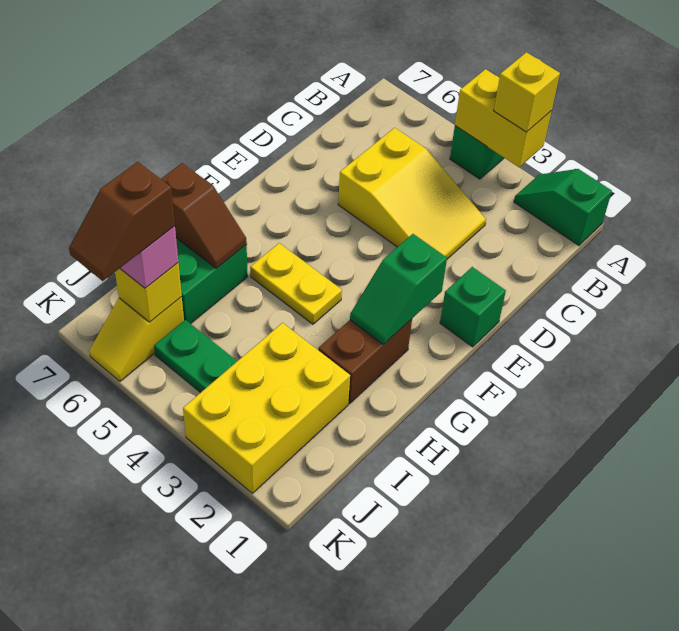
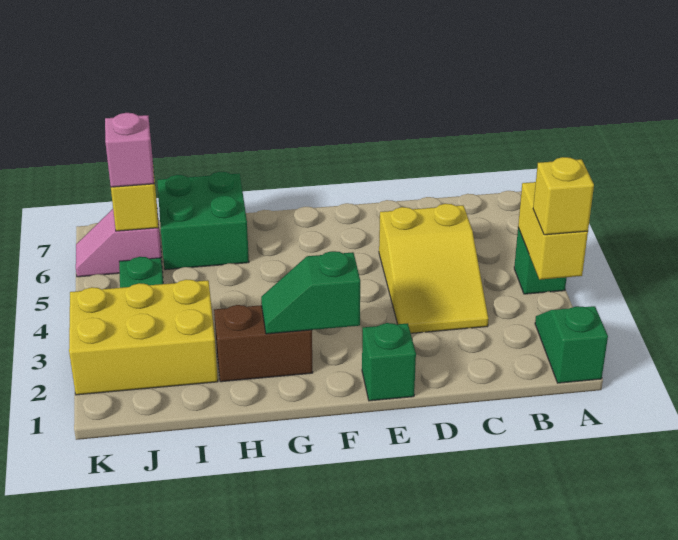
yellow plate G4:G5 level 1 -> none
brown slope H6:H7 level 2 top 7 -> none
yellow slope J6:K6 level 1 top J -> pink slope J6:K6 level 1 top J
brown slope J6:K6 level 4 top J -> none

